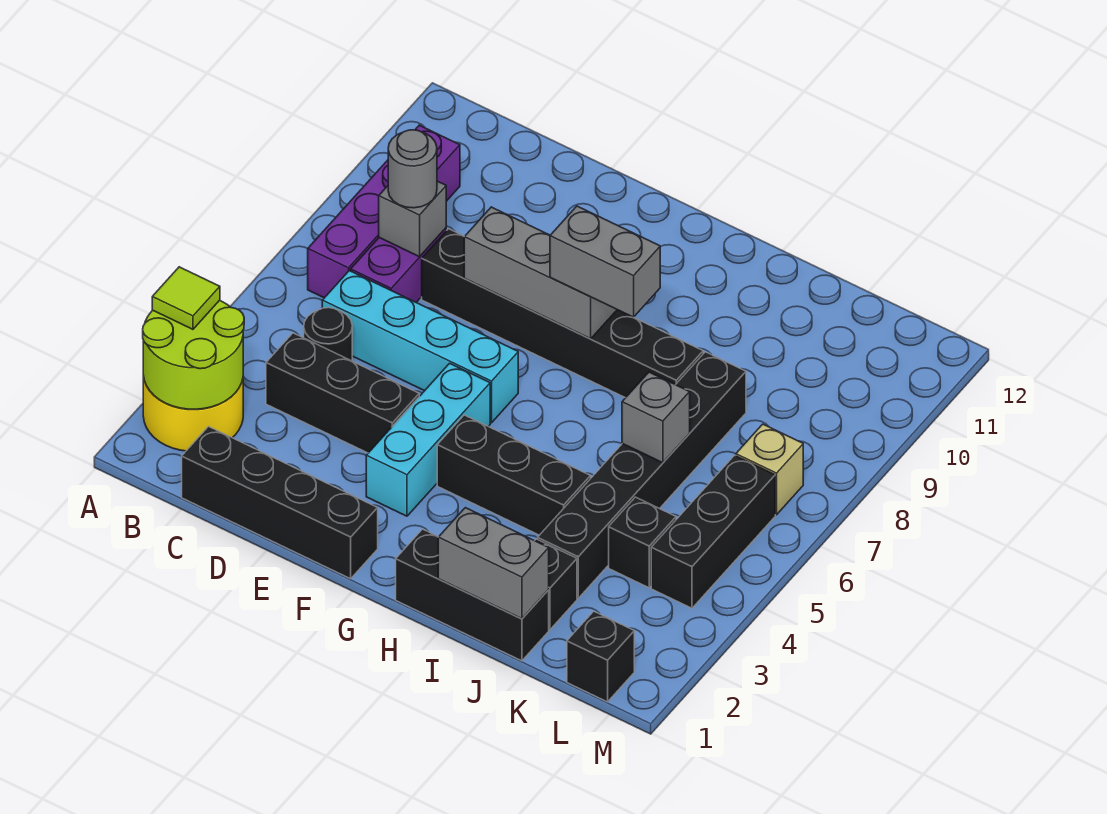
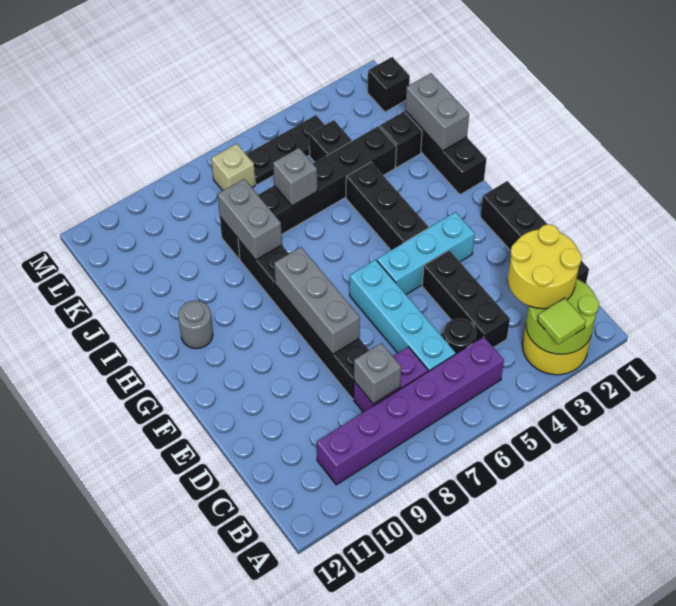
none -> yellow round brick B2:C3 level 3
purple brick B7:B10 level 1 -> purple brick B5:B10 level 1
grey round brick C8 level 3 -> grey round brick H11 level 1
grey brick G8:H8 level 3 -> grey brick I8:J8 level 2
black brick L4:L6 level 1 -> black plate L4:L6 level 1

